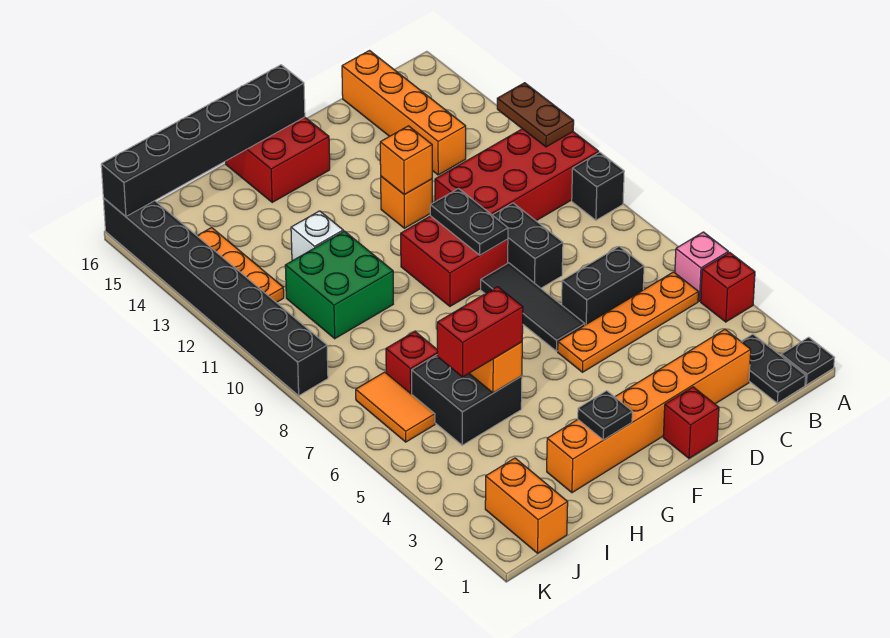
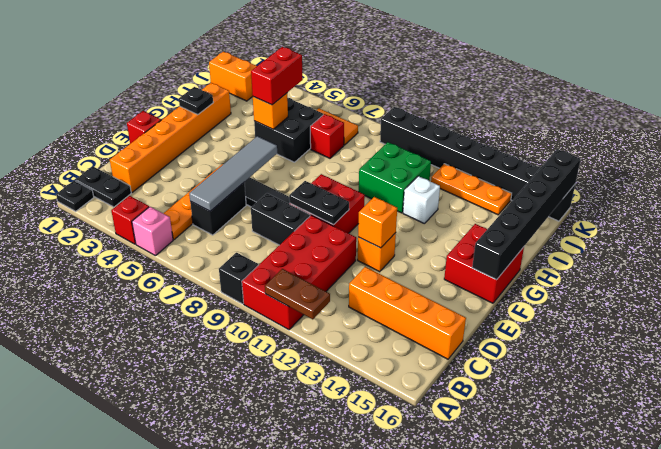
none -> grey tile C6:F6 level 2

